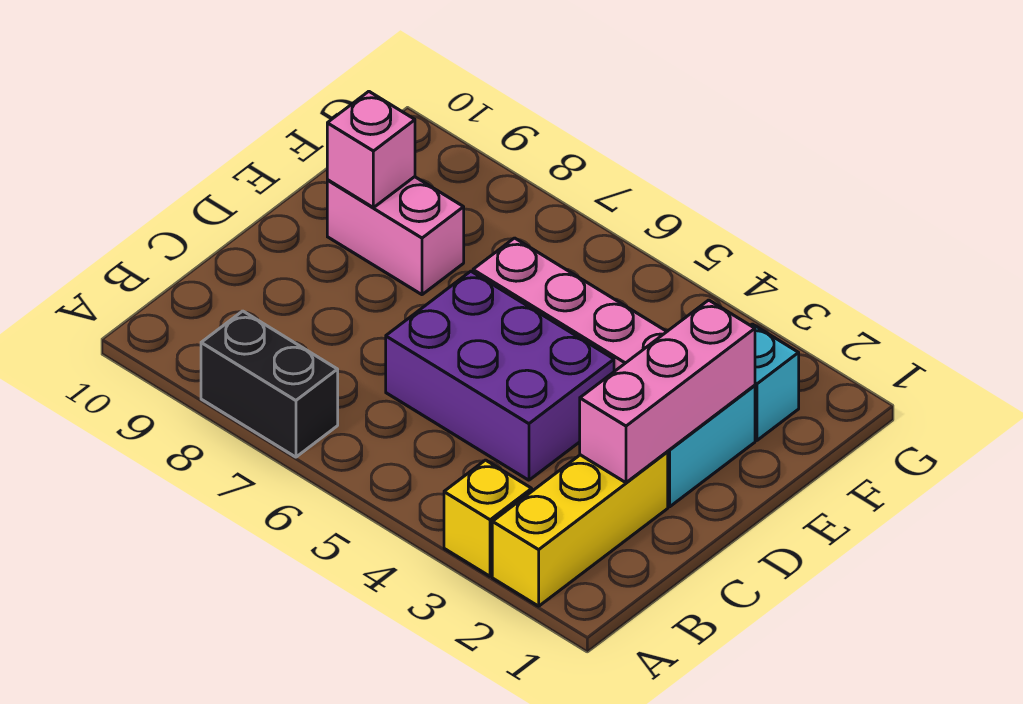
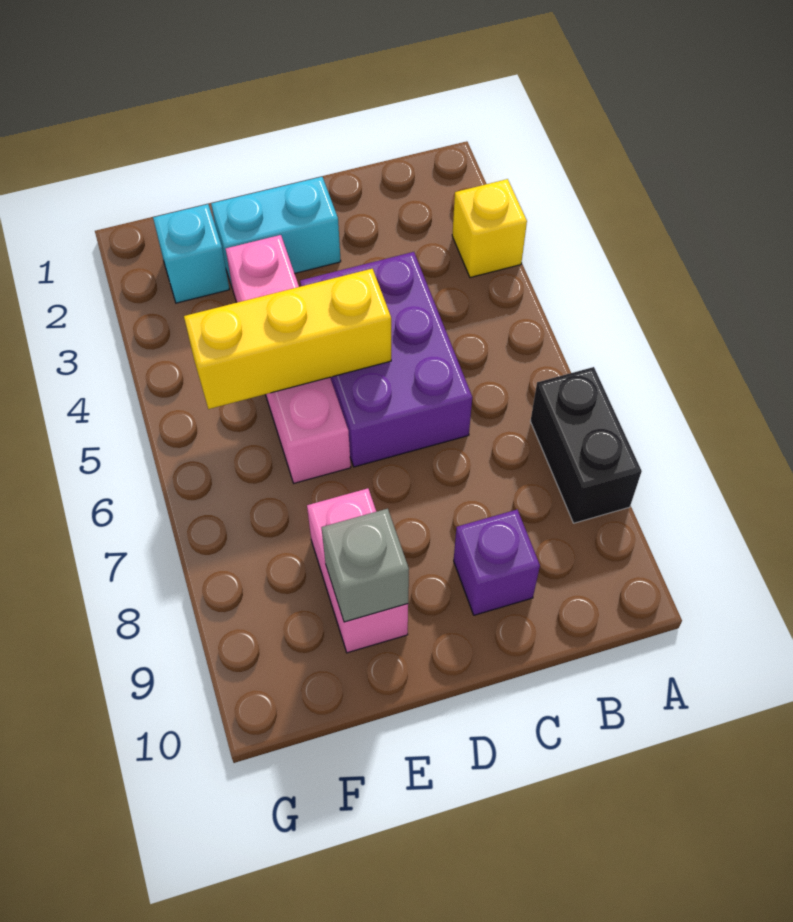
yellow brick A2:C2 level 1 -> yellow brick D5:F5 level 2
pink brick C2:E2 level 2 -> none
none -> purple brick C9 level 1
pink brick E9 level 2 -> grey brick E9 level 2

